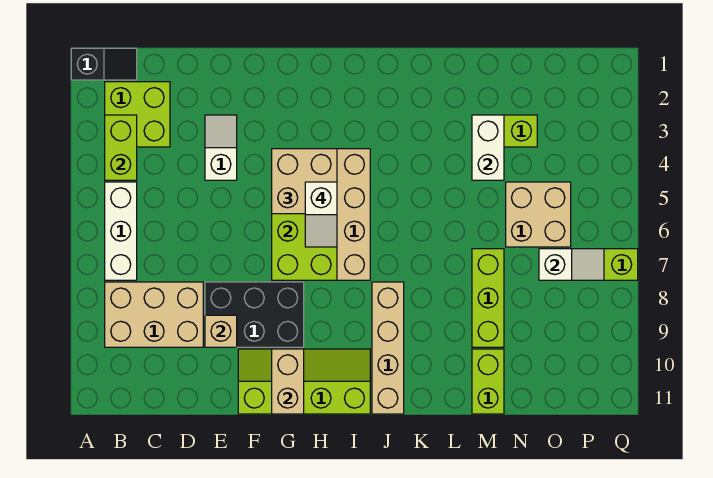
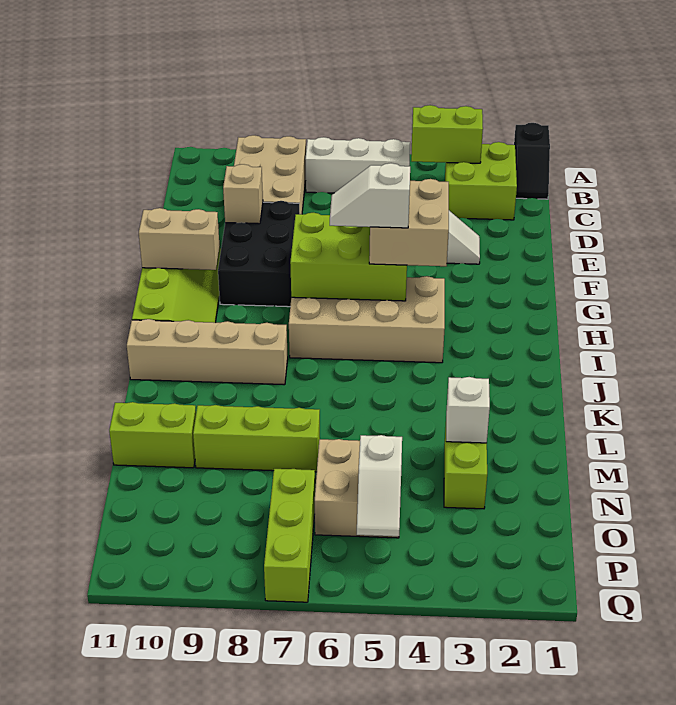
white brick M3:M4 level 2 -> white brick M3 level 2
white slope O7:P7 level 2 top O -> white slope O5:P5 level 2 top O

